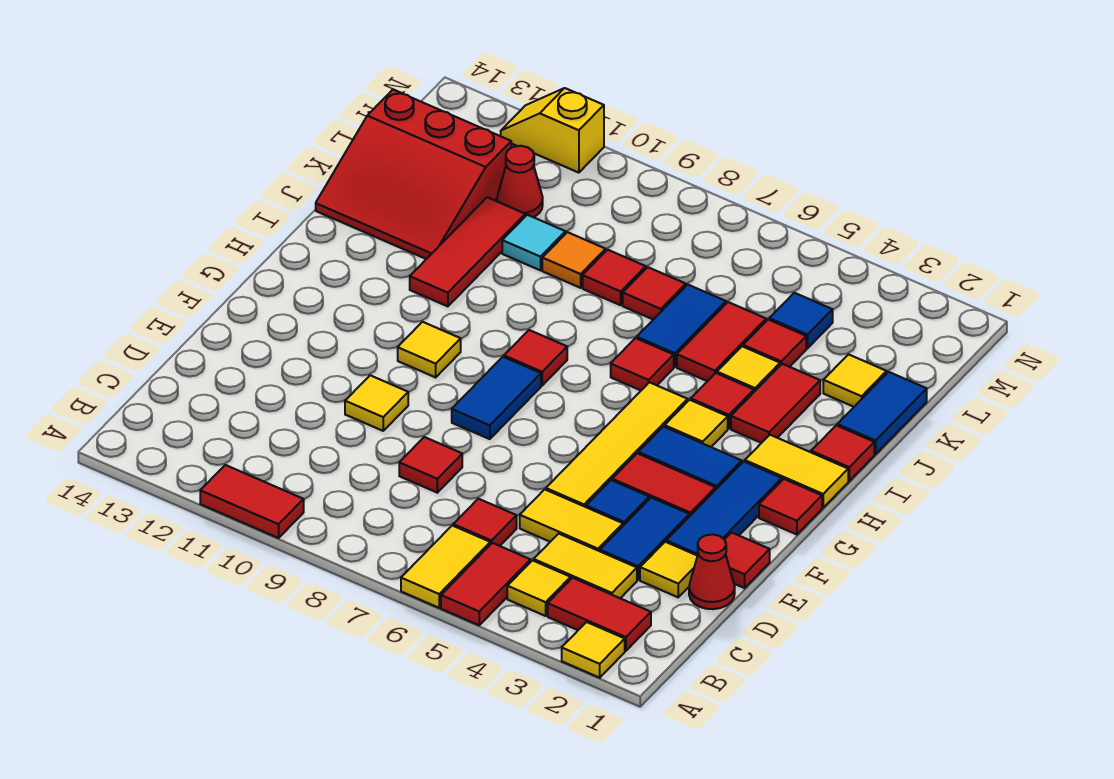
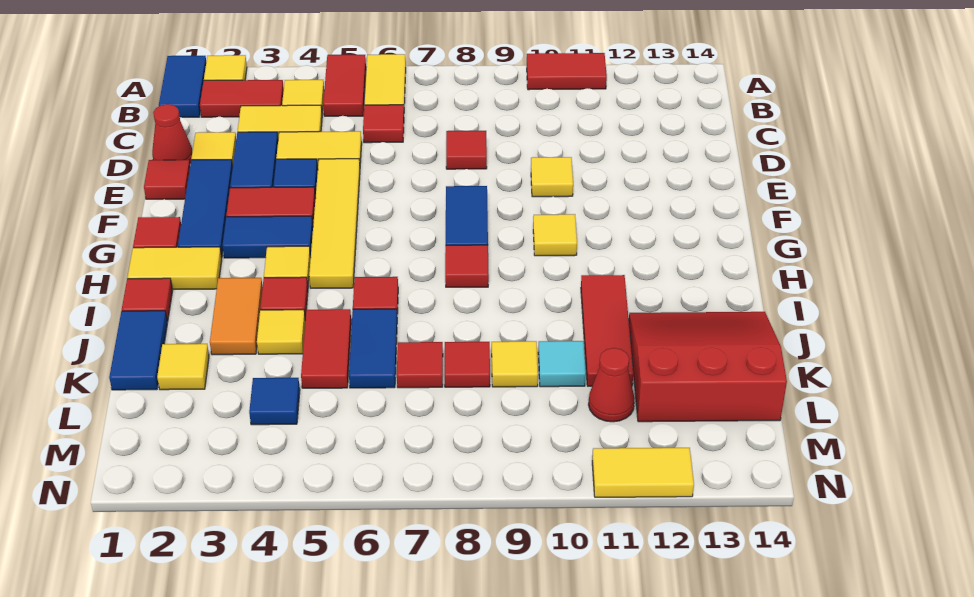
none -> blue tile A1:B1 level 1
red tile I3:J3 level 1 -> orange tile I3:J3 level 1
red tile K4 level 1 -> none
orange tile K9 level 1 -> yellow tile K9 level 1
yellow slope N11:N12 level 1 top 11 -> yellow tile N11:N12 level 1

